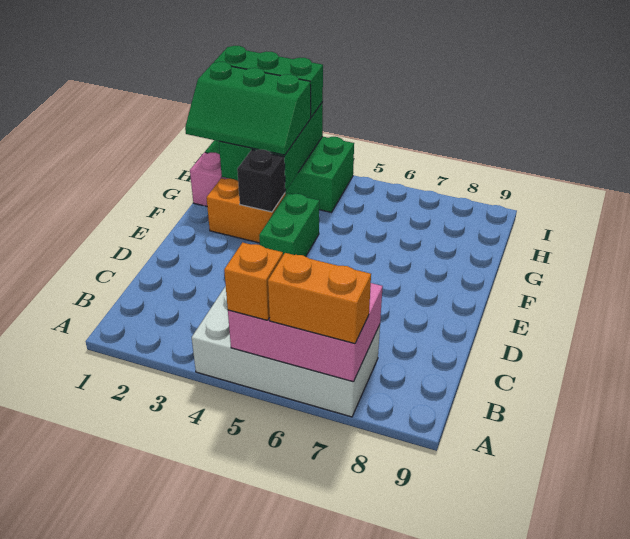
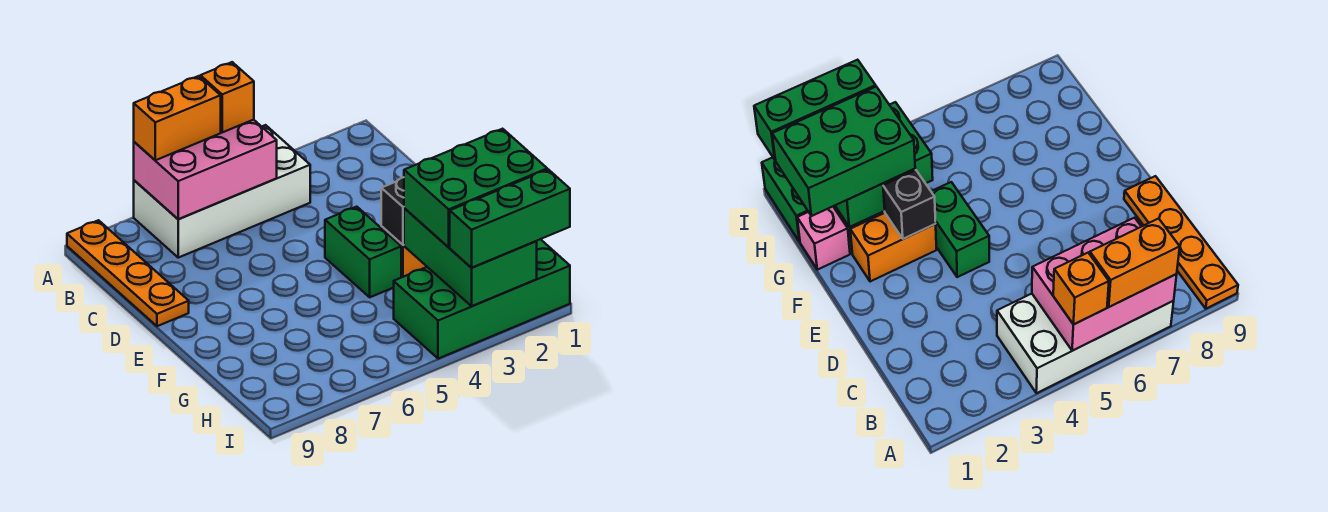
none -> orange plate A9:D9 level 1
green slope G1:H3 level 3 top H -> green brick G1:H3 level 3

